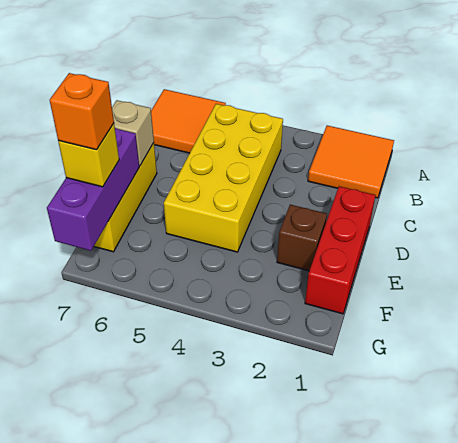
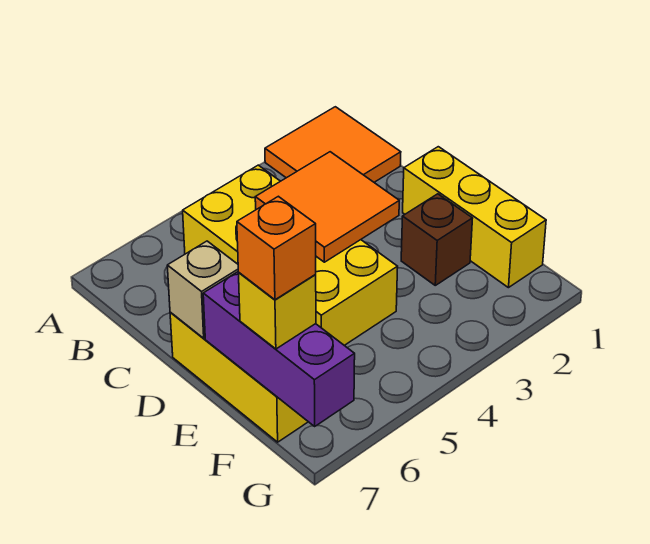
orange tile A6:B7 level 1 -> orange tile C3:D4 level 2
red brick D1:F1 level 1 -> yellow brick D1:F1 level 1

